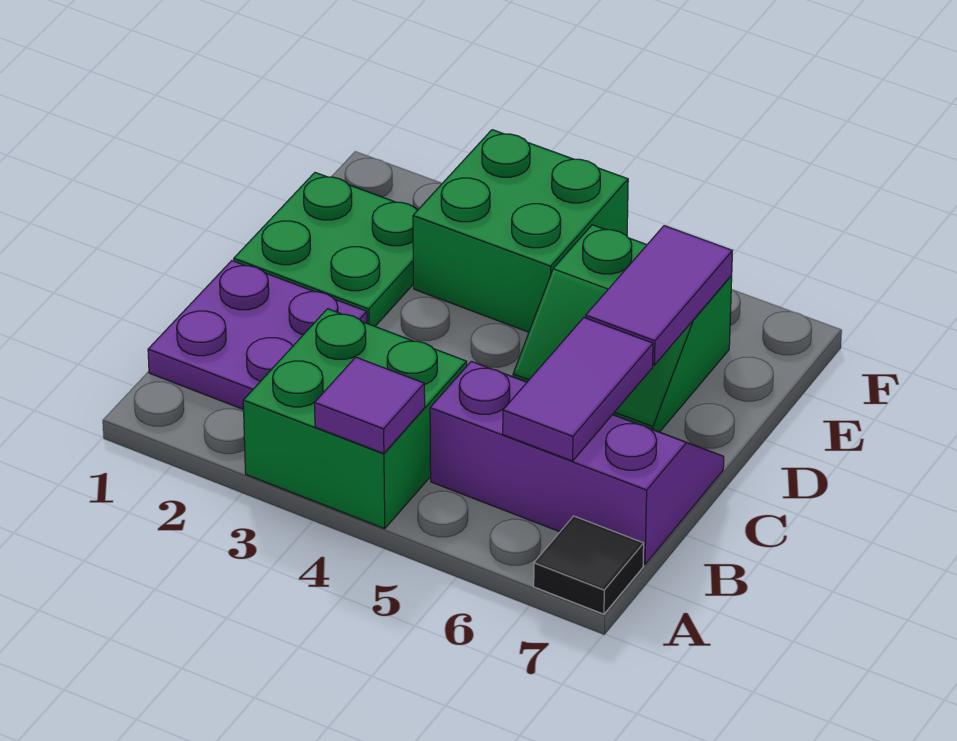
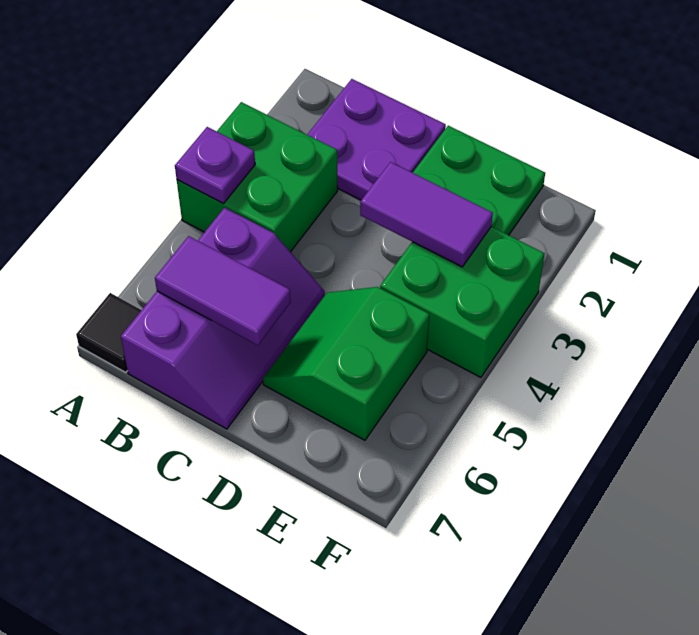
purple tile A4 level 2 -> purple plate A4 level 2
purple tile D6:E6 level 2 -> purple tile D3:E3 level 2

